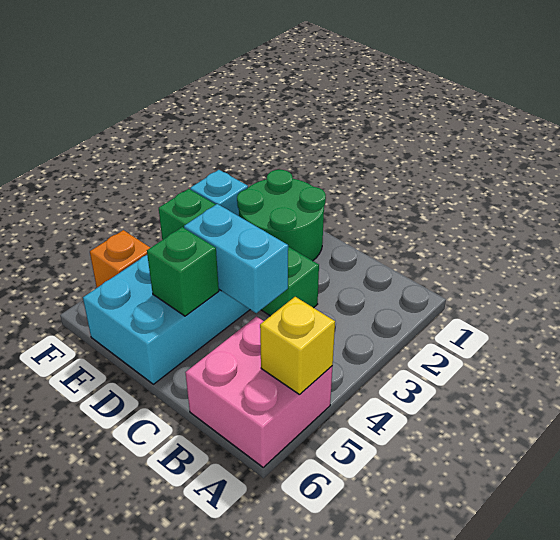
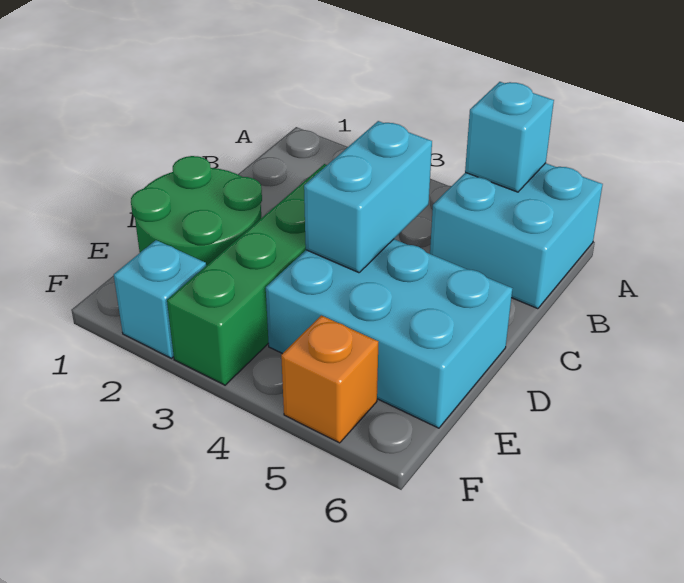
pink brick A5:B6 level 1 -> cyan brick A5:B6 level 1
yellow brick A5 level 2 -> cyan brick A5 level 2
green brick D5 level 2 -> none

